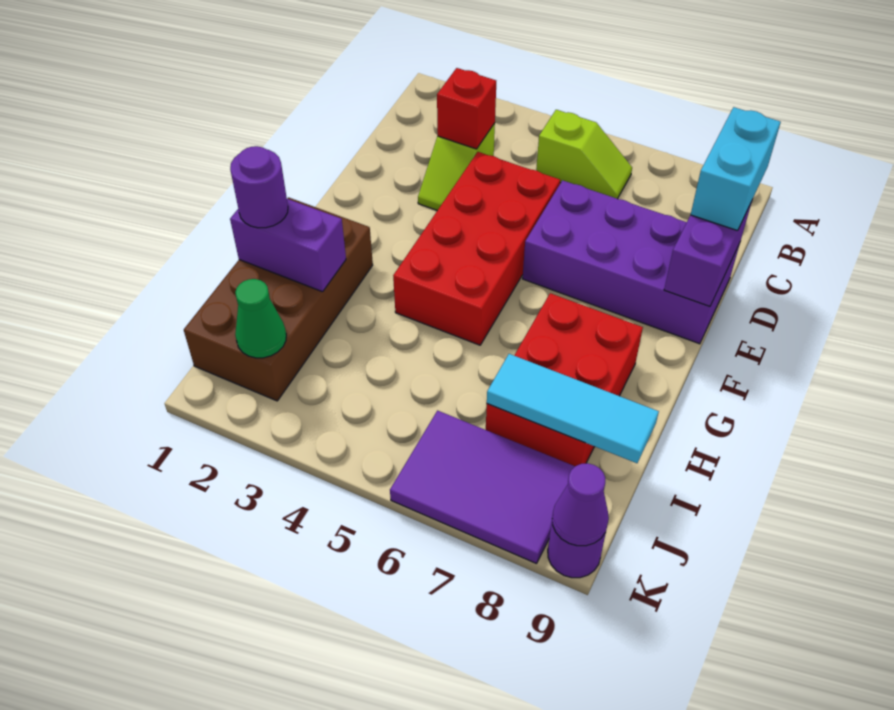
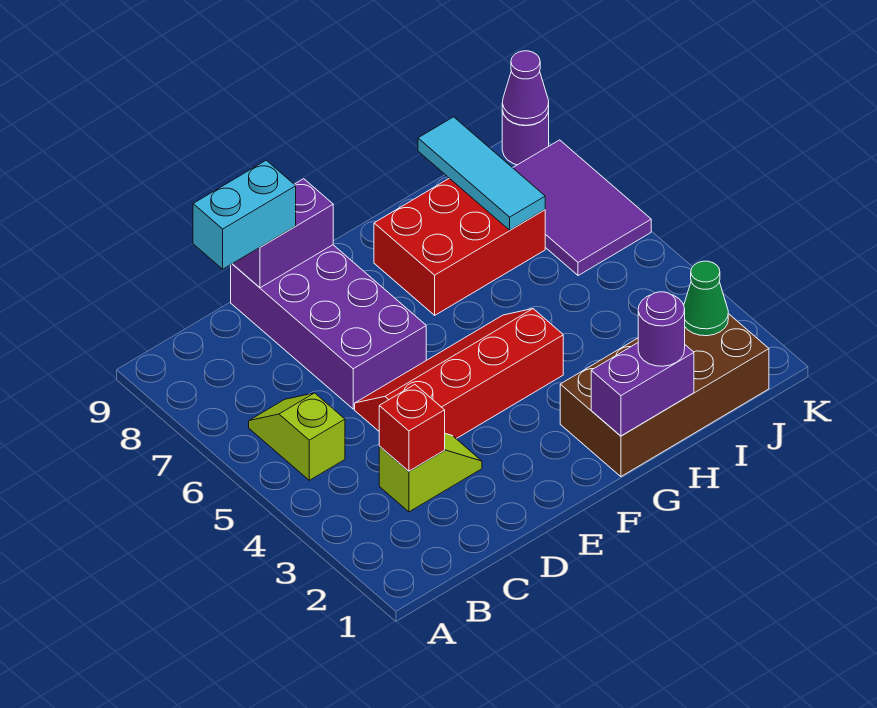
red brick D4:G5 level 1 -> red slope D4:G5 level 1 top 4
purple brick H1:H2 level 2 -> purple brick G1:H1 level 2

